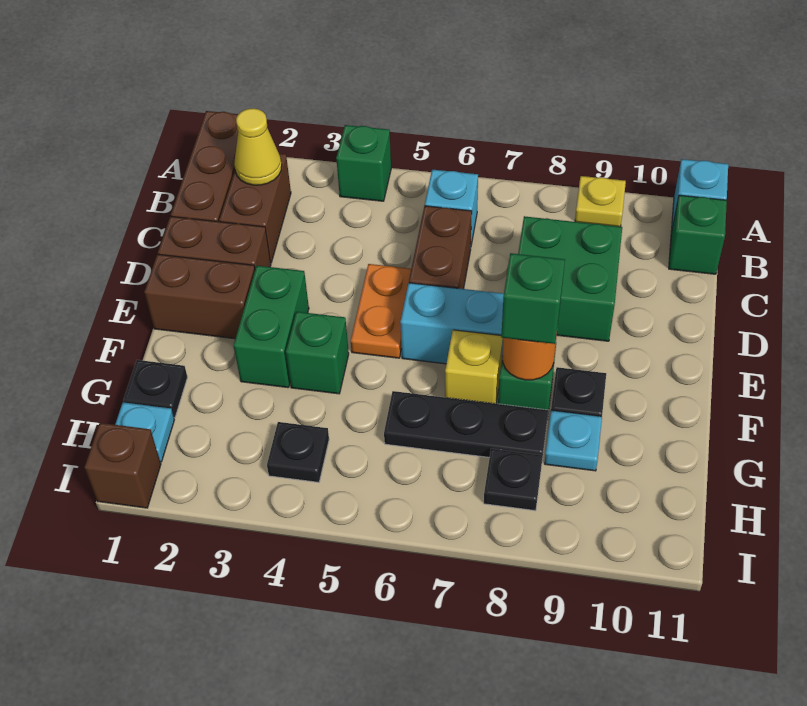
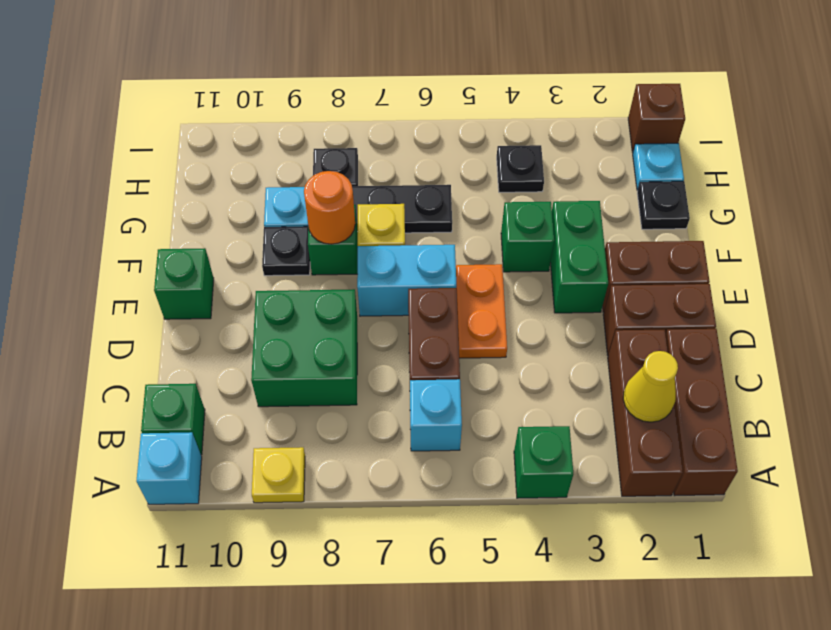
brown brick B2:C2 level 1 -> brown brick A2:C2 level 1
green brick F8 level 3 -> green brick E11 level 1

